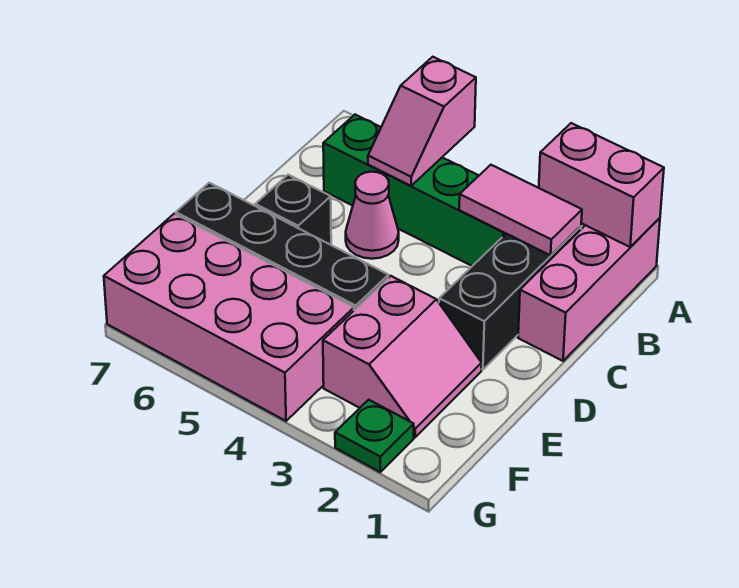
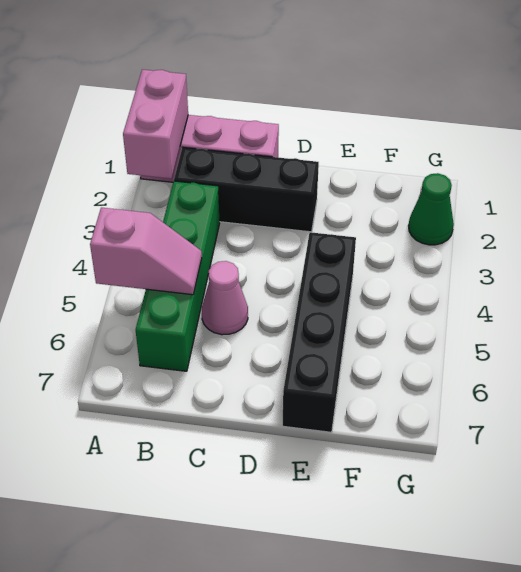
pink tile B2:B3 level 2 -> none
black brick D6 level 1 -> none
pink slope E2:F3 level 1 top 3 -> none
pink brick F4:G7 level 1 -> none
green plate G2 level 1 -> green cone G2 level 1

